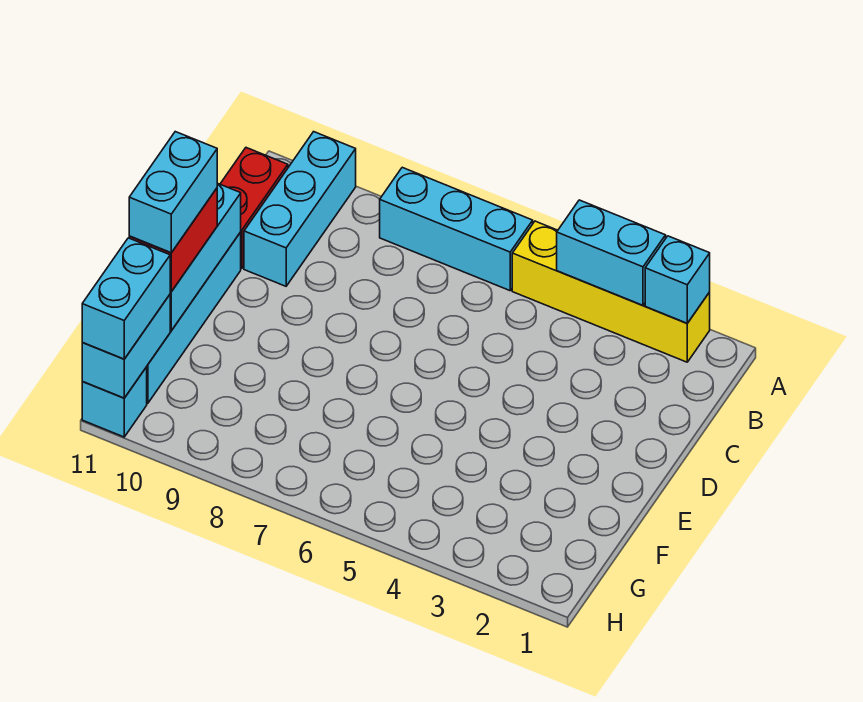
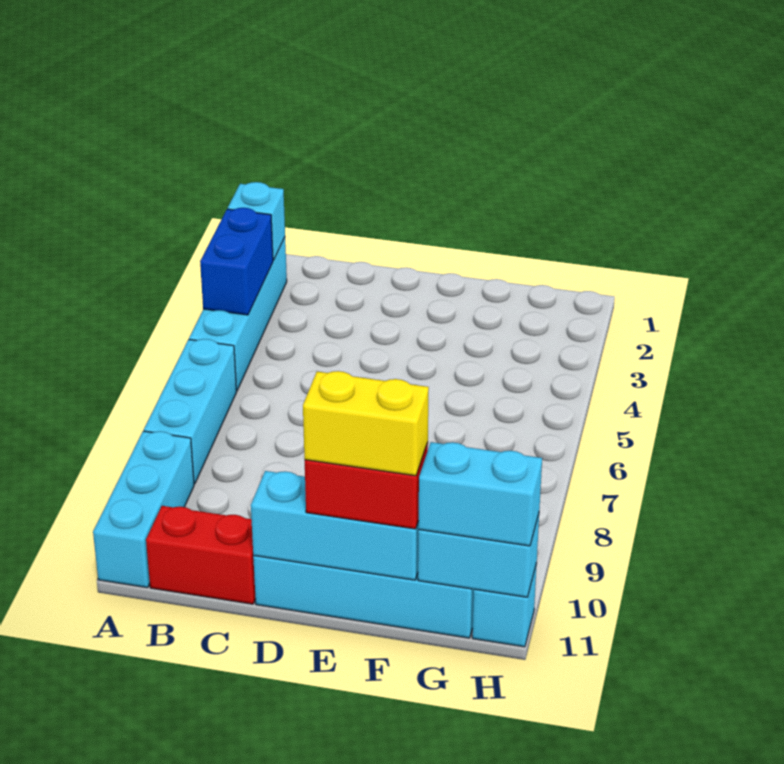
yellow brick A2:A5 level 1 -> cyan brick A2:A5 level 1
cyan brick A3:A4 level 2 -> blue brick A3:A4 level 2
cyan brick A10:C10 level 1 -> cyan brick A9:A11 level 1
cyan brick E11:F11 level 4 -> yellow brick E11:F11 level 4

